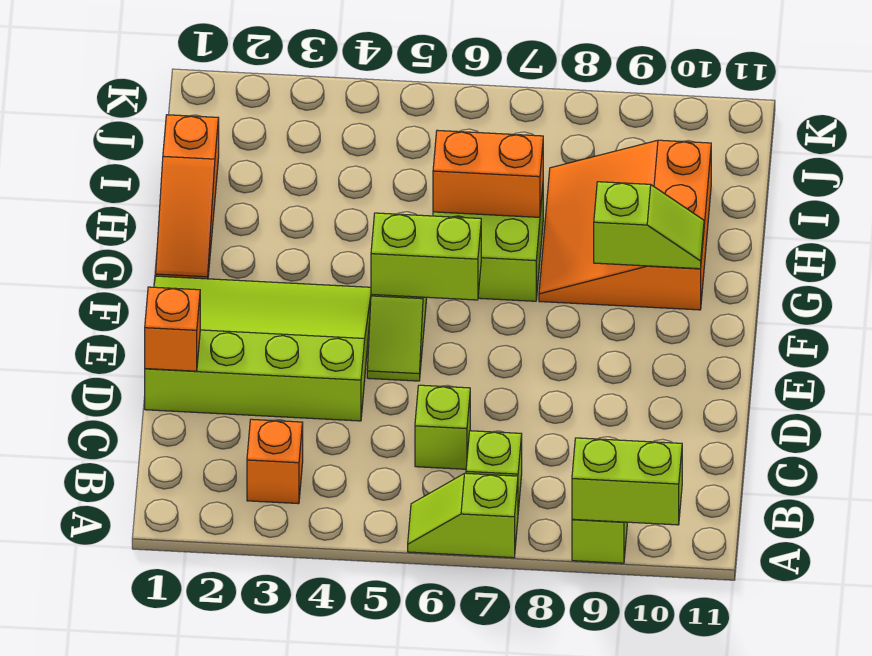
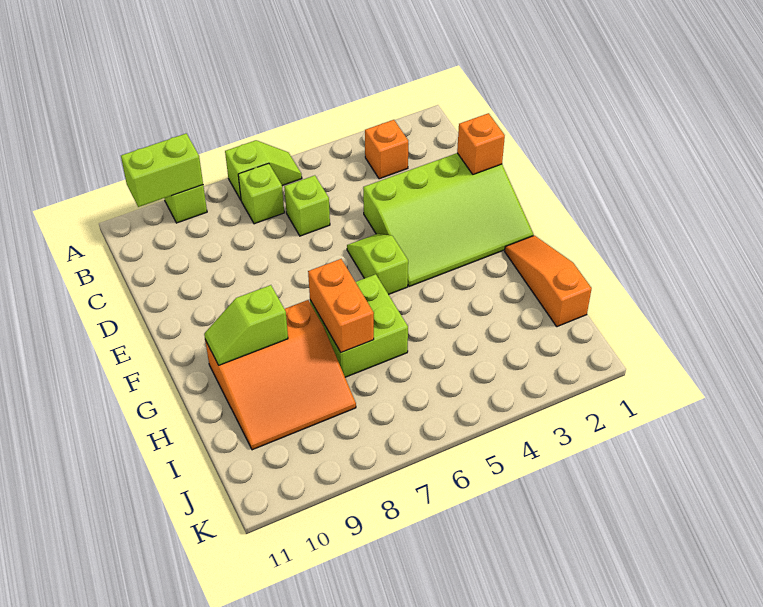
lime brick F5:F6 level 2 -> none
orange slope G8:I10 level 1 top 10 -> orange slope G8:I10 level 1 top G
orange brick H6:H7 level 2 -> orange brick G7:H7 level 2

